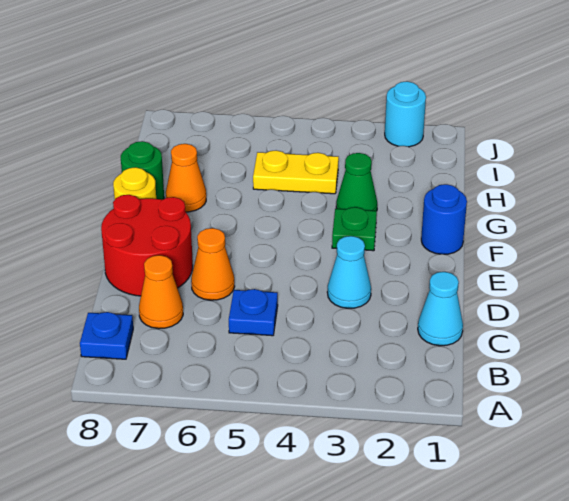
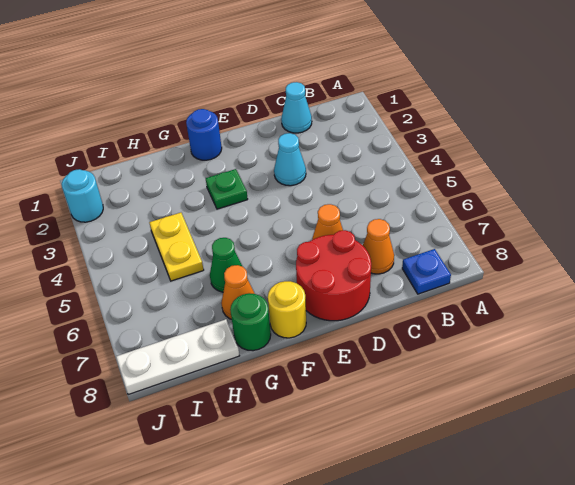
blue plate C5 level 1 -> none
green cone G3 level 1 -> green cone G6 level 1
none -> white plate H8:J8 level 1

